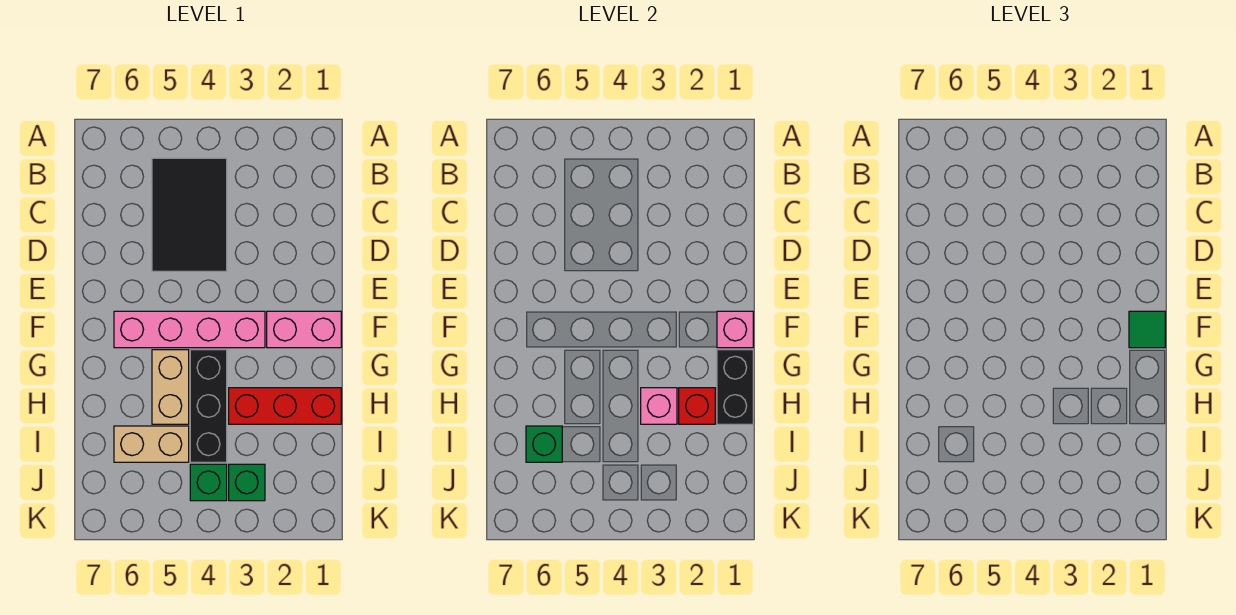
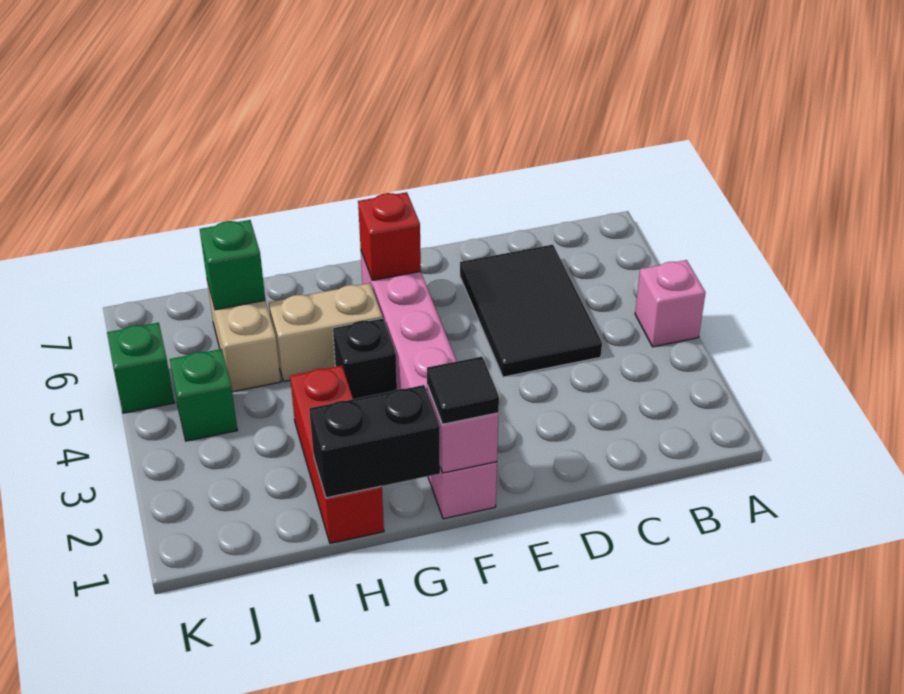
black tile B4:D5 level 1 -> black tile C4:D6 level 1
green tile F1 level 3 -> black tile F1 level 3
black brick G4:I4 level 1 -> black brick G4 level 1
red brick H2 level 2 -> red brick F6 level 2
pink brick H3 level 2 -> pink brick A4 level 1
green brick J3 level 1 -> green brick K5 level 1

